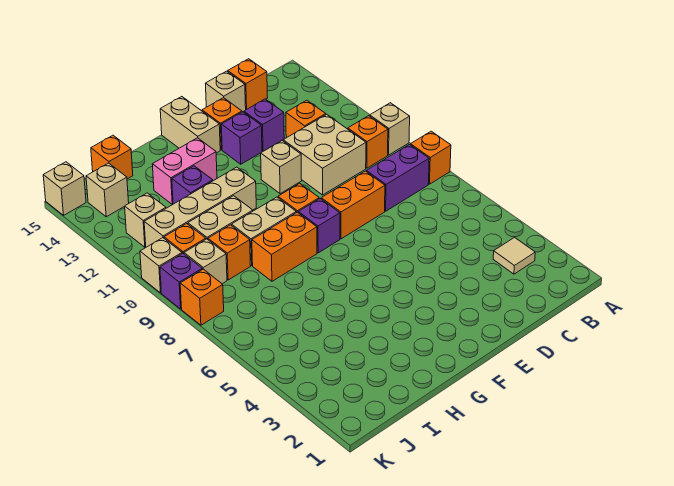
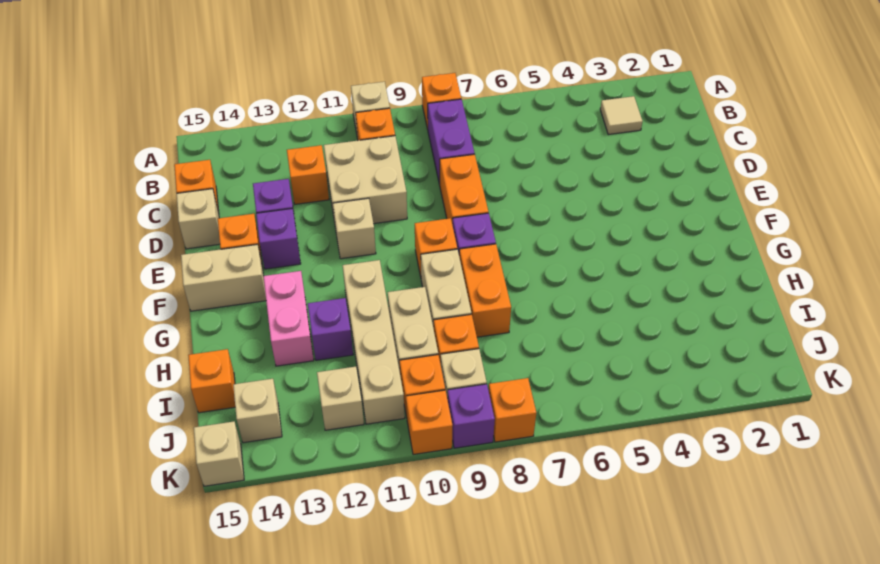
tan brick K10 level 1 -> orange brick K10 level 1

